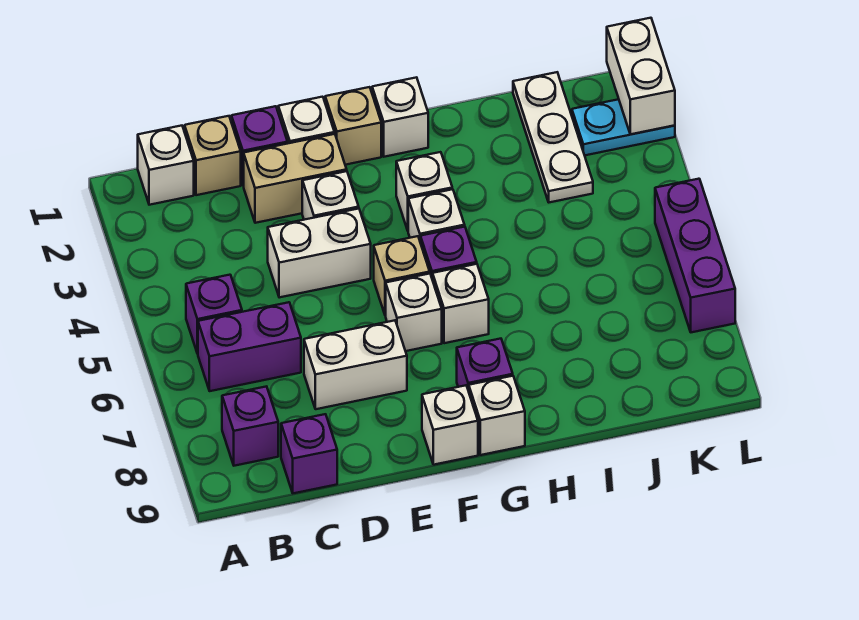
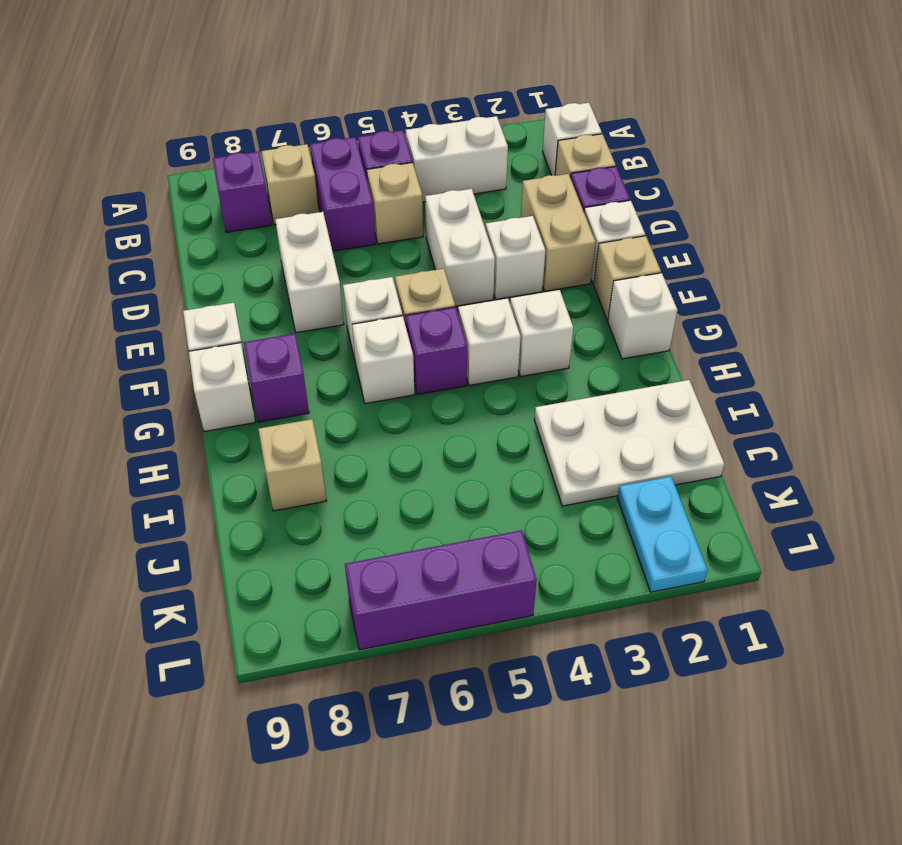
none -> tan brick B7 level 1
none -> tan brick C5 level 1
purple brick C9 level 1 -> none
none -> tan brick I8 level 1
white plate J1:J3 level 1 -> white plate I1:J3 level 1
white brick L1:L2 level 2 -> white brick B3:B4 level 1

